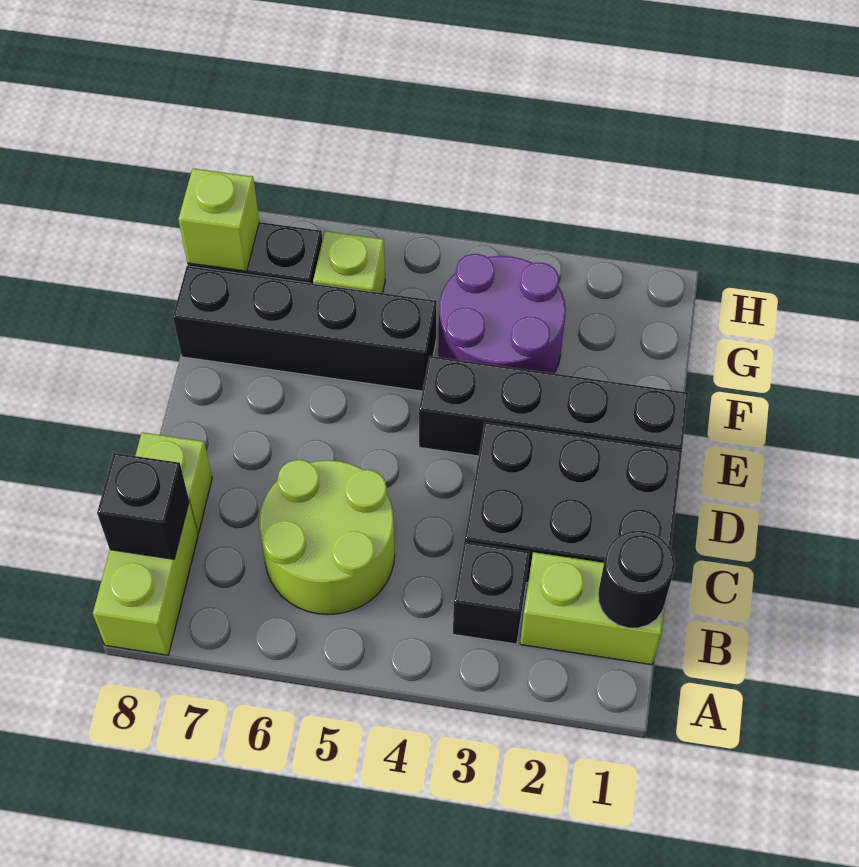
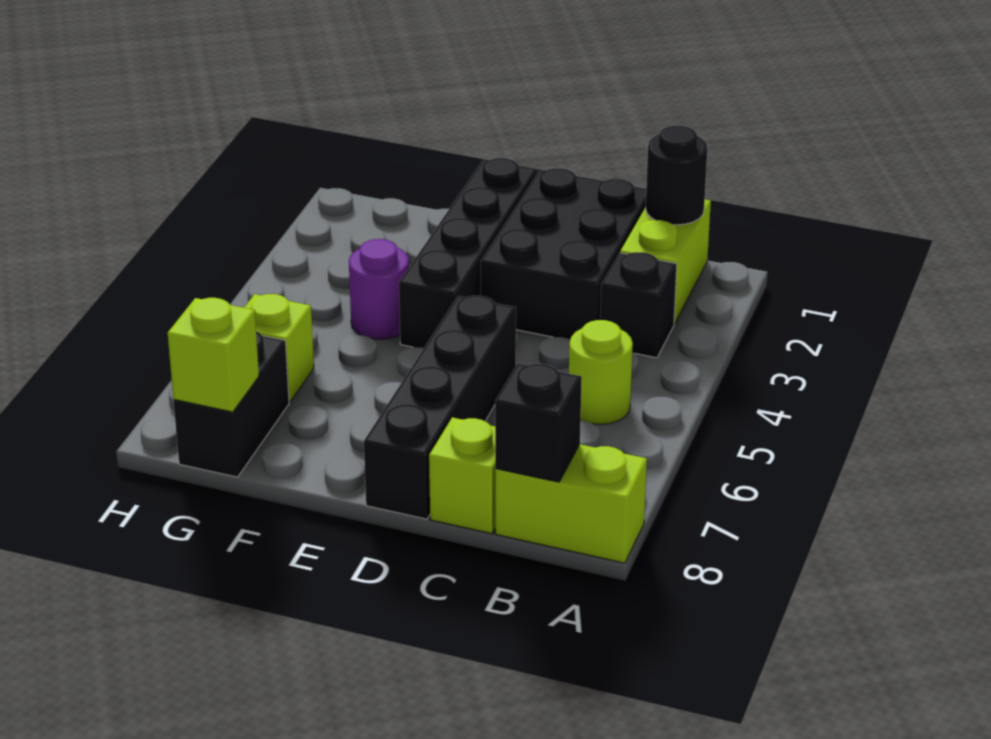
lime round brick B5:C6 level 1 -> lime round brick B5 level 1
purple round brick F3:G4 level 1 -> purple round brick F4 level 1
black brick F5:F8 level 1 -> black brick D5:D8 level 1

